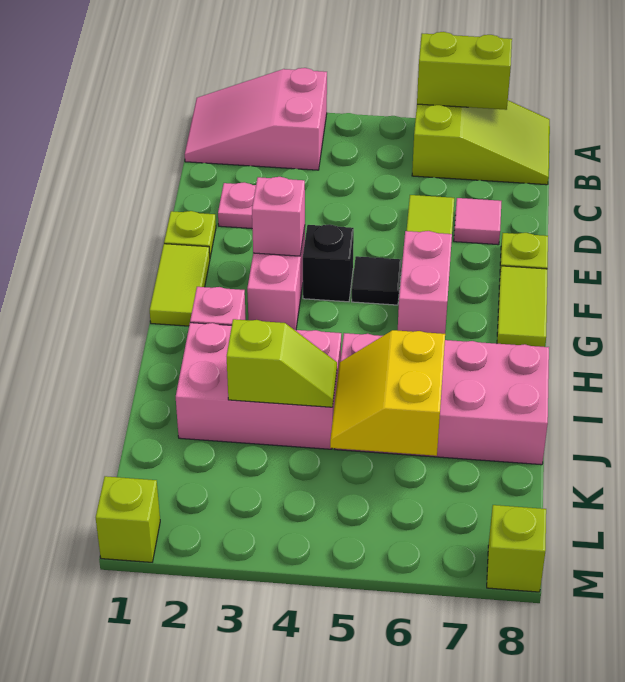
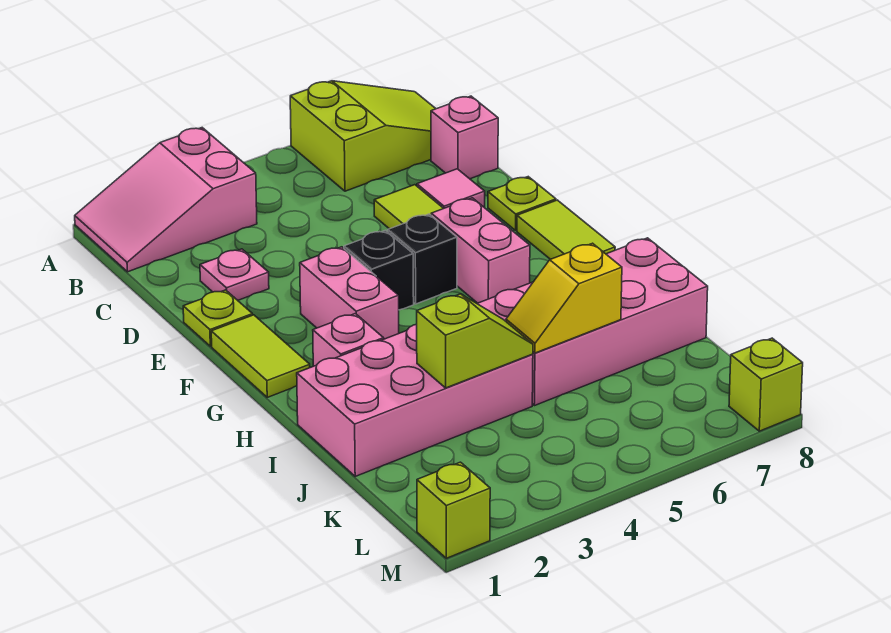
lime brick A6:A7 level 2 -> none
pink brick F3 level 2 -> pink brick C8 level 1
black tile F5 level 1 -> black brick F5 level 1
pink brick I2:J4 level 1 -> pink brick I1:J4 level 1
yellow slope J5:K6 level 2 top 6 -> yellow slope J5:J6 level 2 top 6

